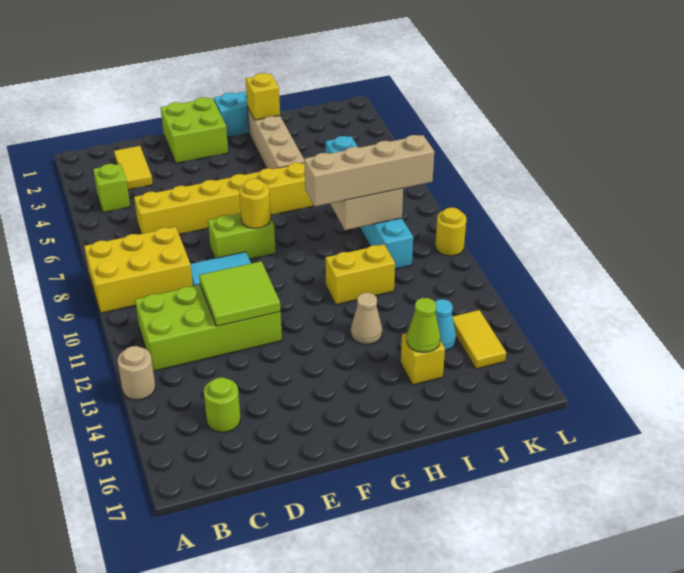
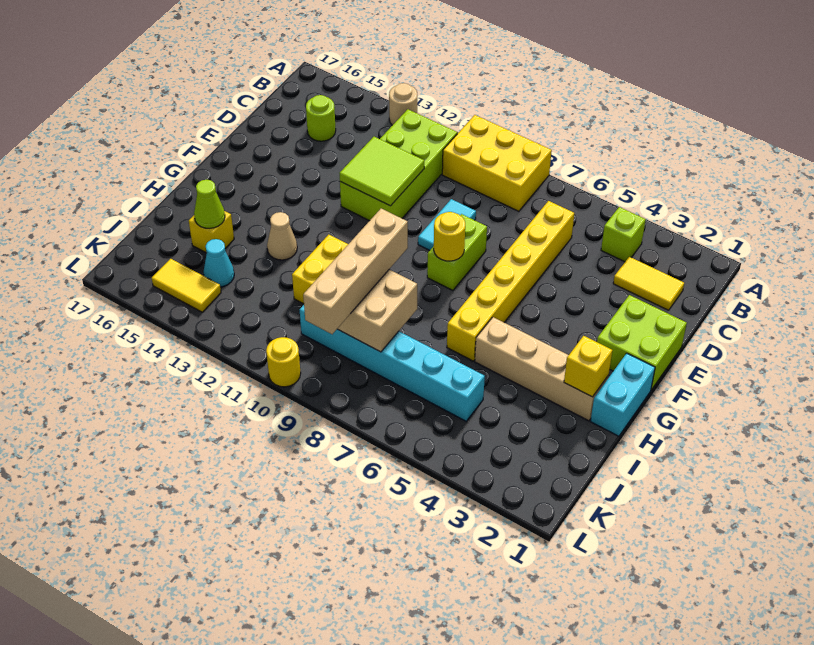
yellow brick A8:C9 level 1 -> yellow brick A8:B10 level 1

